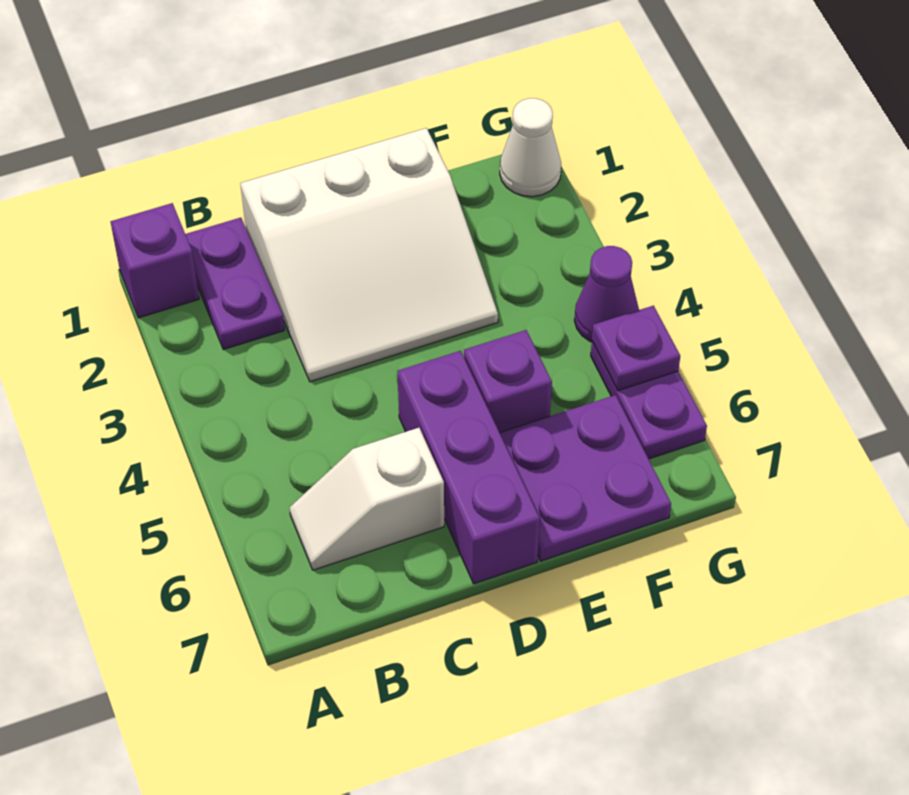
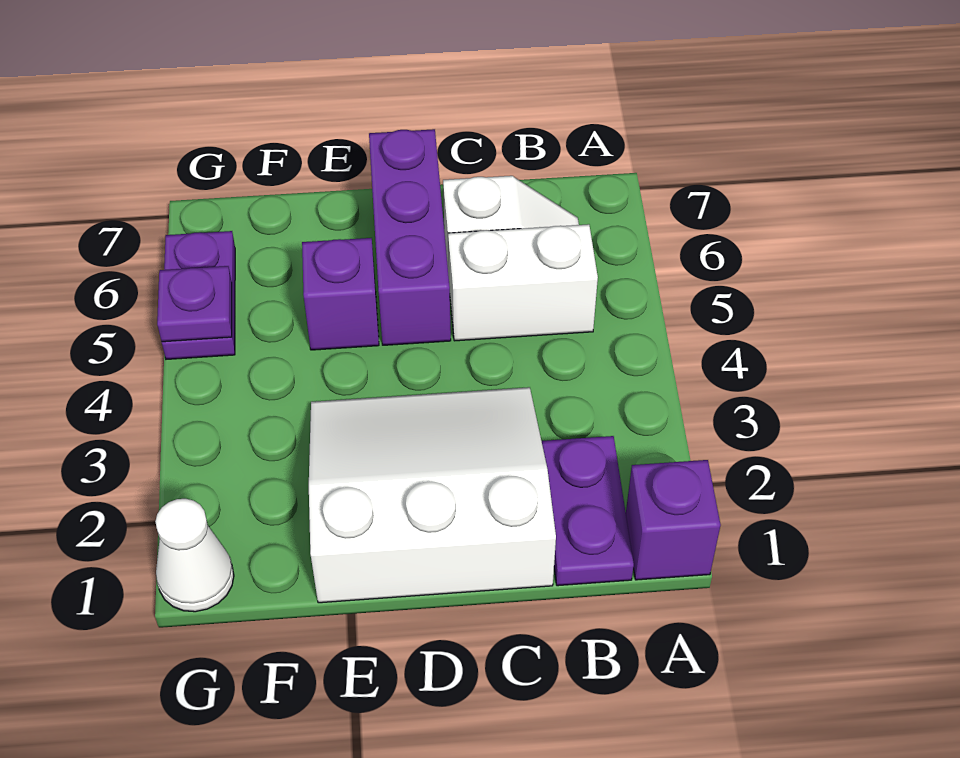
none -> white brick B5:C5 level 1
purple plate E6:F7 level 1 -> none
purple cone G4 level 1 -> none

